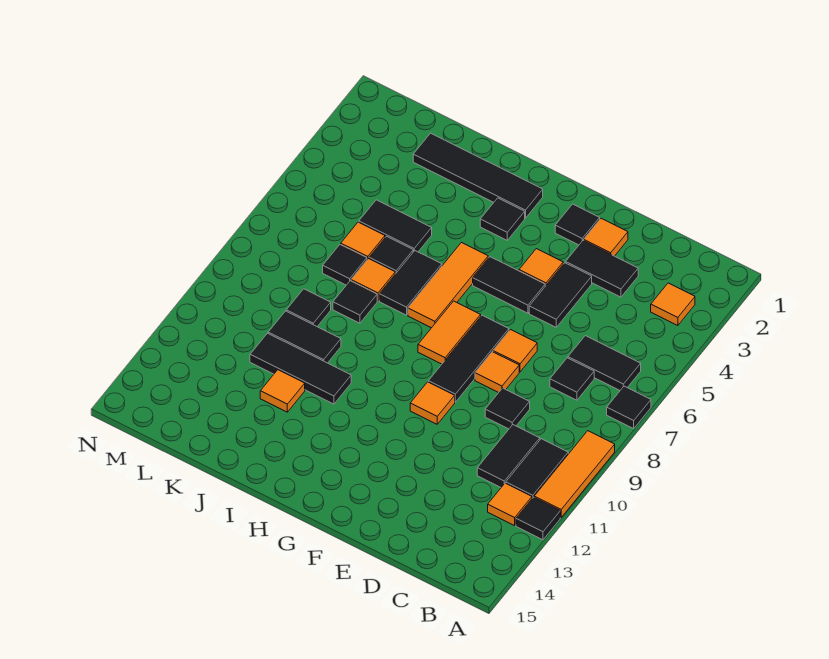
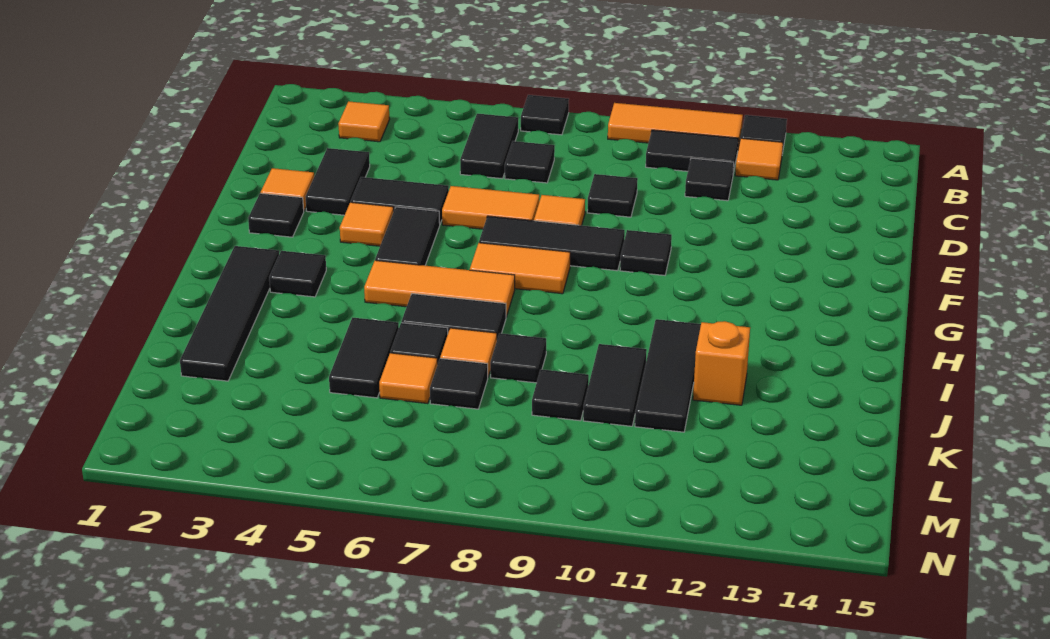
black tile C10:C11 level 1 -> black tile C11 level 1
orange tile E7 level 1 -> orange tile E6:E7 level 1
orange tile F10 level 1 -> black tile F10 level 1
orange tile J12 level 1 -> orange brick J12 level 1

